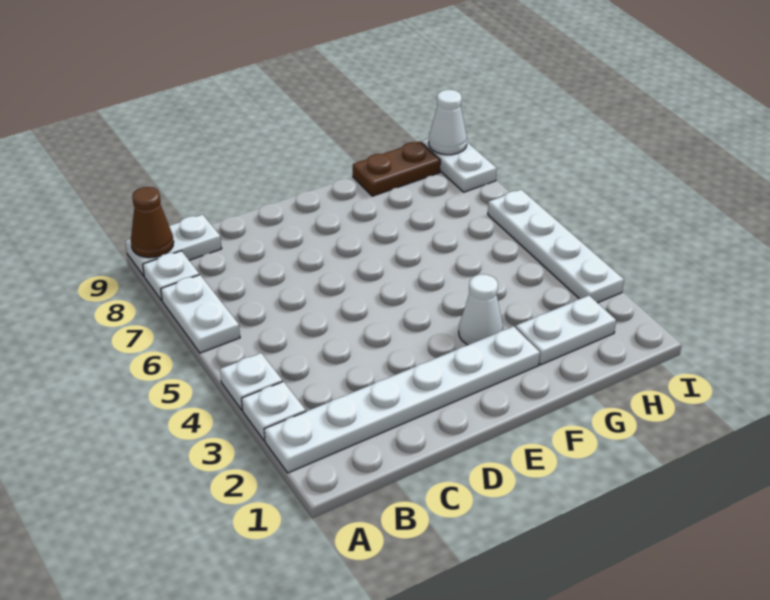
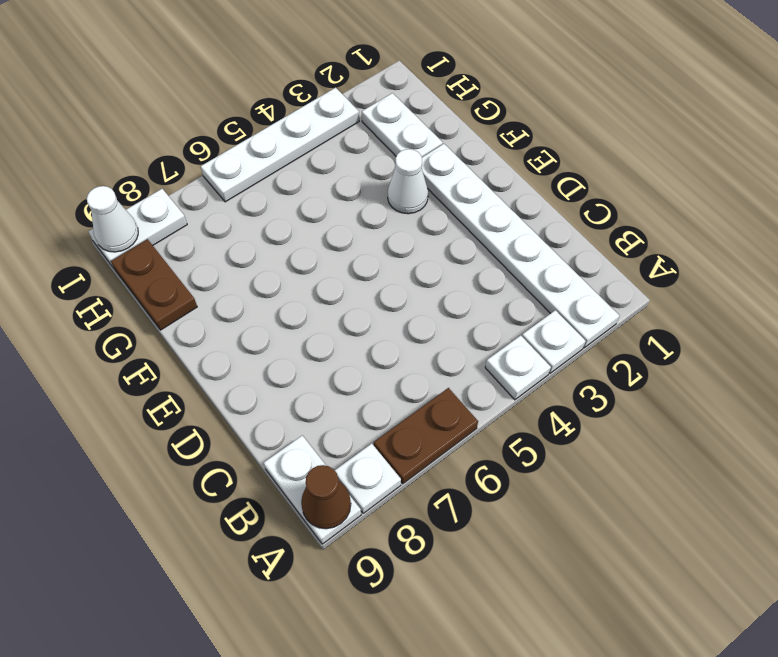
white plate A6:A7 level 1 -> brown plate A6:A7 level 1

